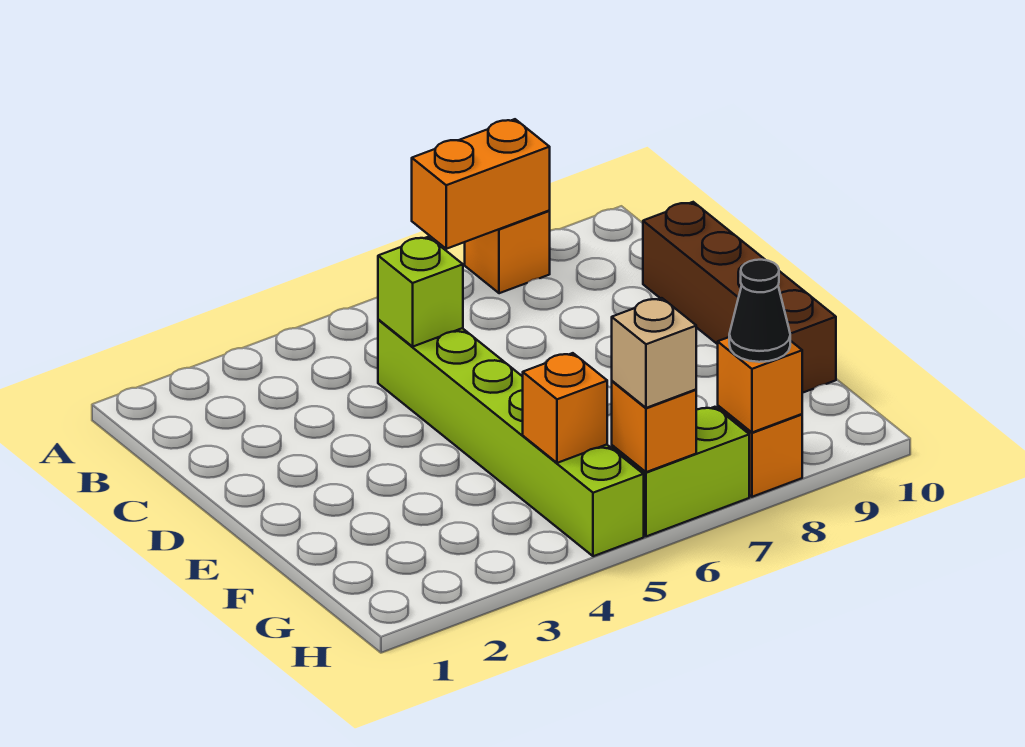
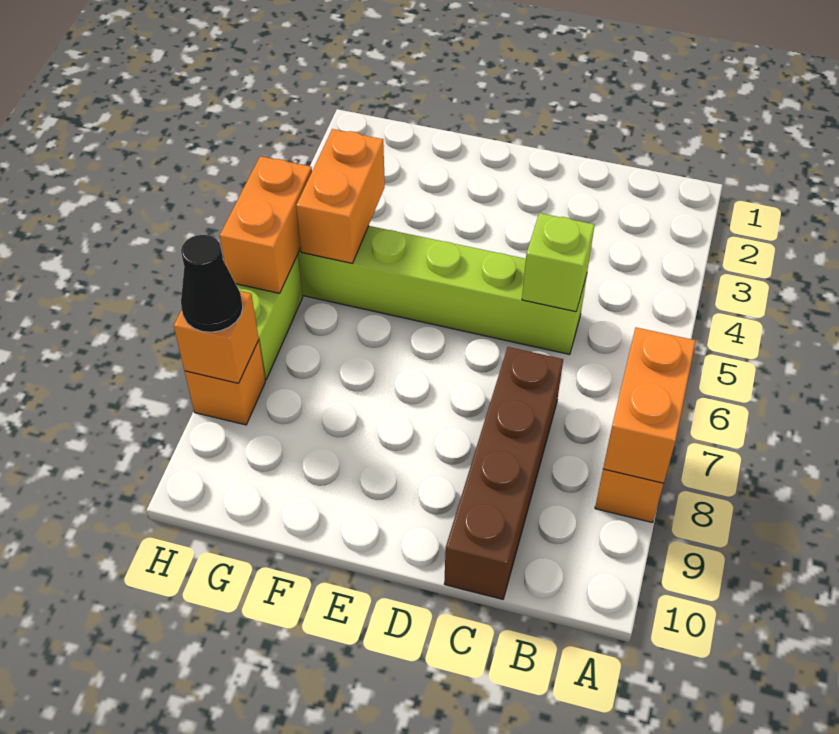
brown brick C10:F10 level 1 -> brown brick C7:C10 level 1
orange brick G5 level 2 -> orange brick G4:G5 level 2
orange brick H6 level 2 -> orange brick H5:H6 level 2
tan brick H6 level 3 -> none

